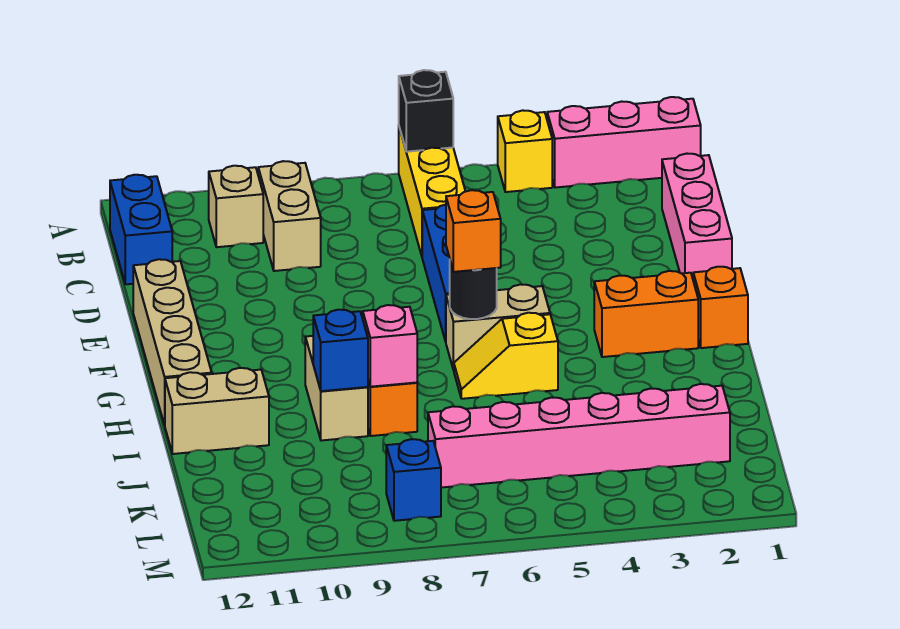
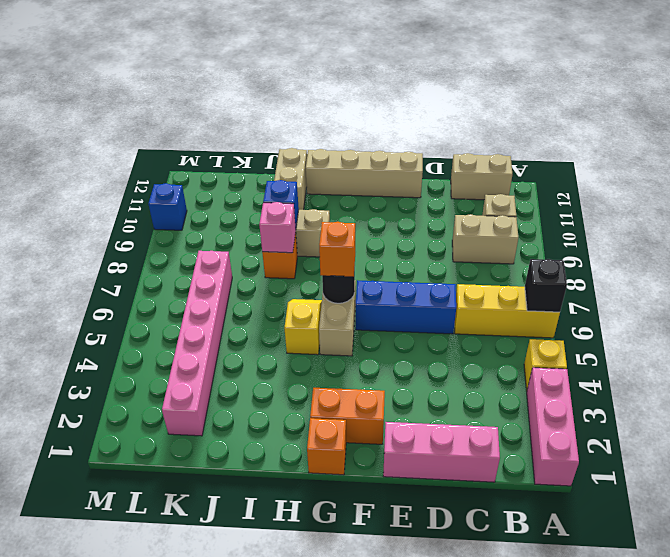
blue brick B12:C12 level 1 -> tan brick B12:C12 level 1
orange brick G2:G3 level 1 -> orange brick F2:G2 level 1
blue brick L8 level 1 -> blue brick M10 level 1

